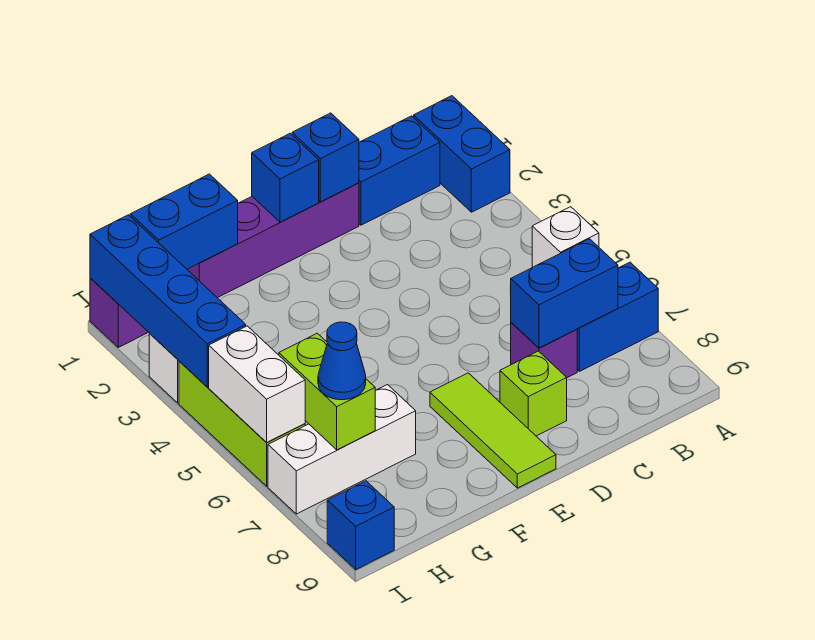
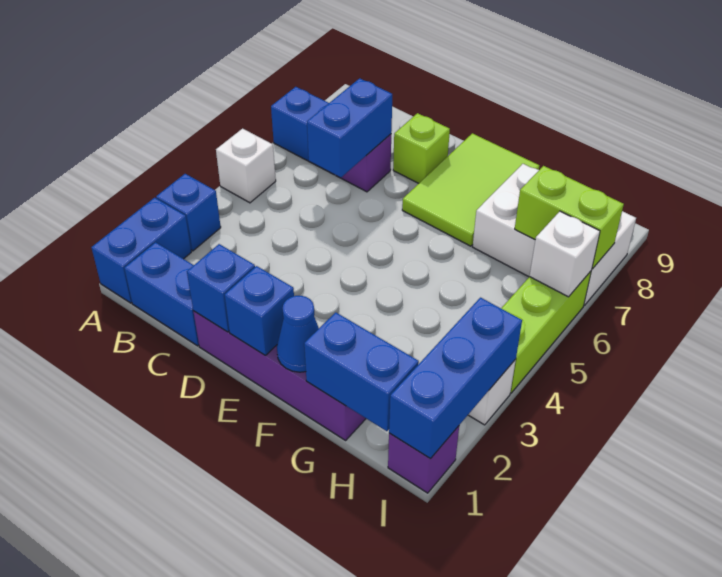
blue brick B7:C7 level 2 -> blue brick C6:C7 level 2
lime tile E7:E9 level 1 -> lime tile E7:F9 level 1
white brick G7:I7 level 1 -> white brick G7:I8 level 1
lime brick H6:H7 level 2 -> lime brick H7:I7 level 2
blue cone H7 level 3 -> blue cone F1 level 2
blue brick I1:I4 level 2 -> blue brick I1:I3 level 2
white brick I5:I6 level 2 -> white brick I6 level 2
blue brick I9 level 1 -> blue brick A3 level 1

